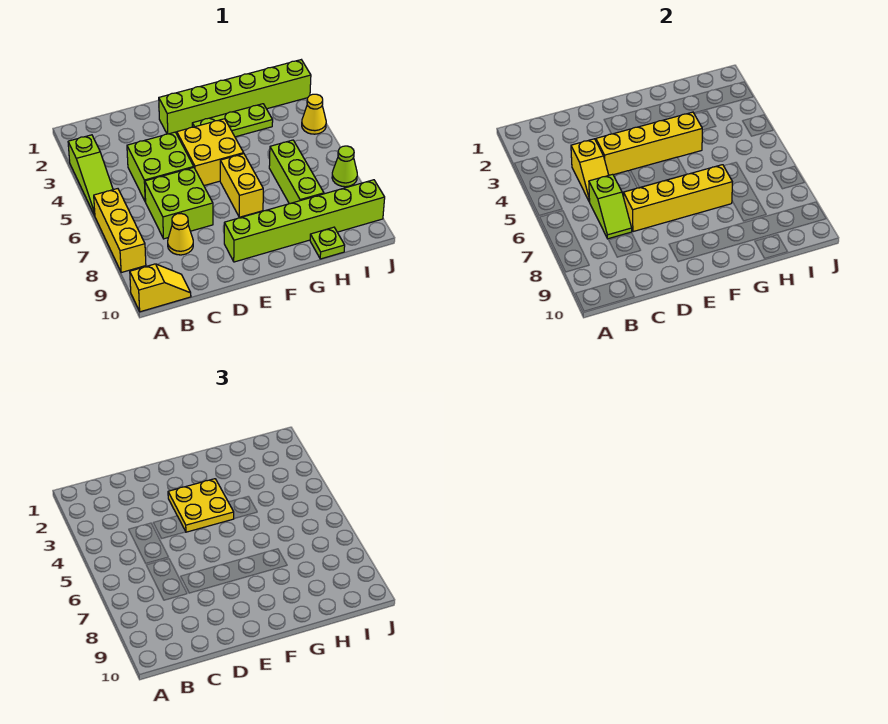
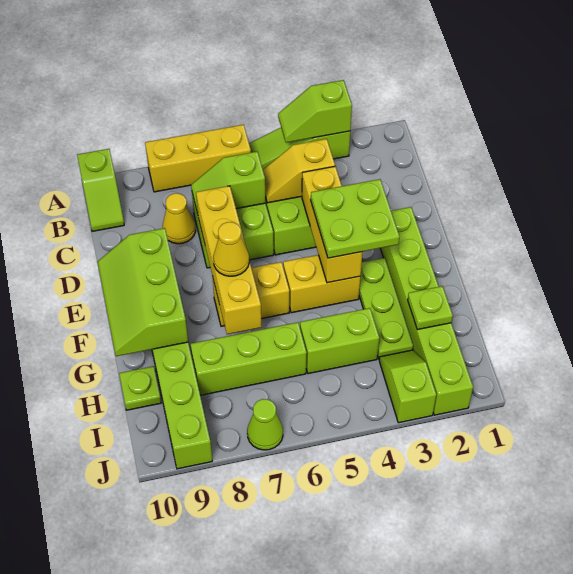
none -> lime slope A3:A4 level 2 top 3
yellow slope A10:B10 level 1 top A -> lime slope A10:B10 level 1 top A
yellow brick D4:G4 level 2 -> yellow brick D4:F4 level 2
yellow plate E3:F4 level 3 -> lime plate E3:F4 level 3
yellow brick E4:F5 level 1 -> yellow brick F4:F5 level 1
none -> lime slope E9:G10 level 2 top 9
none -> lime plate H2 level 2
none -> lime brick H4:H5 level 1
none -> lime slope I3:J3 level 1 top J
yellow cone J4 level 1 -> yellow cone F7 level 3

